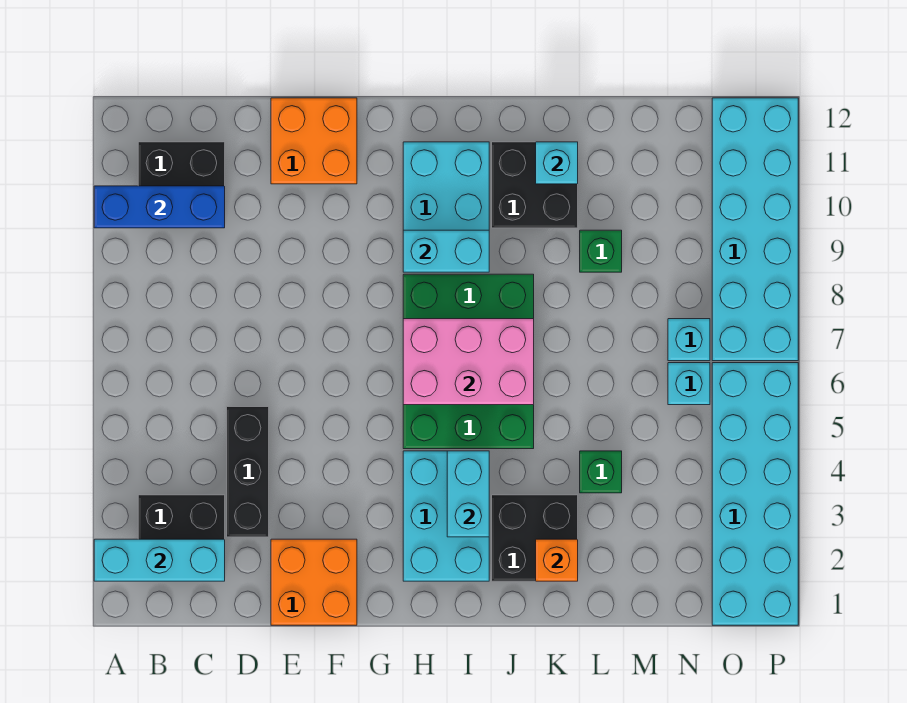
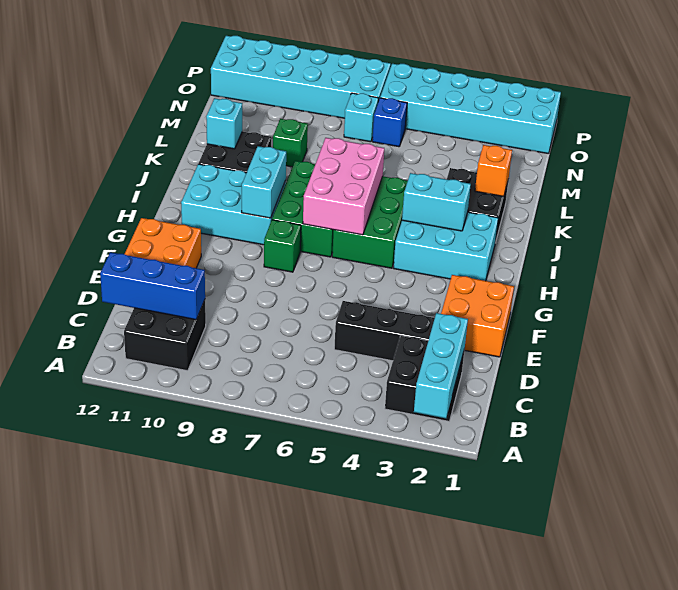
blue brick A10:C10 level 2 -> blue brick C10:C12 level 2
green brick L4 level 1 -> green brick G8 level 1
cyan brick N6 level 1 -> blue brick N6 level 1

